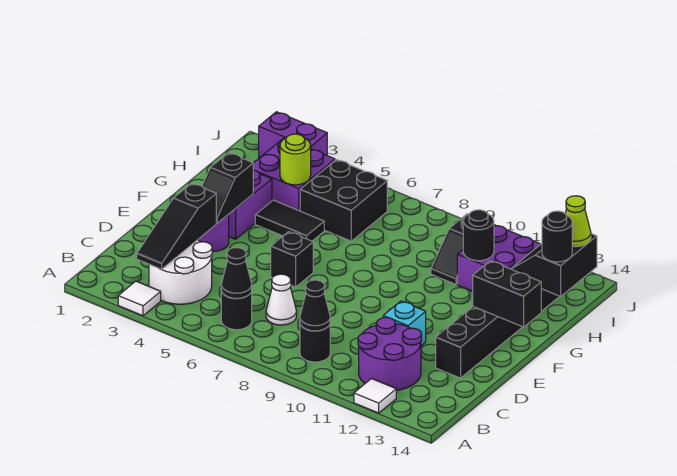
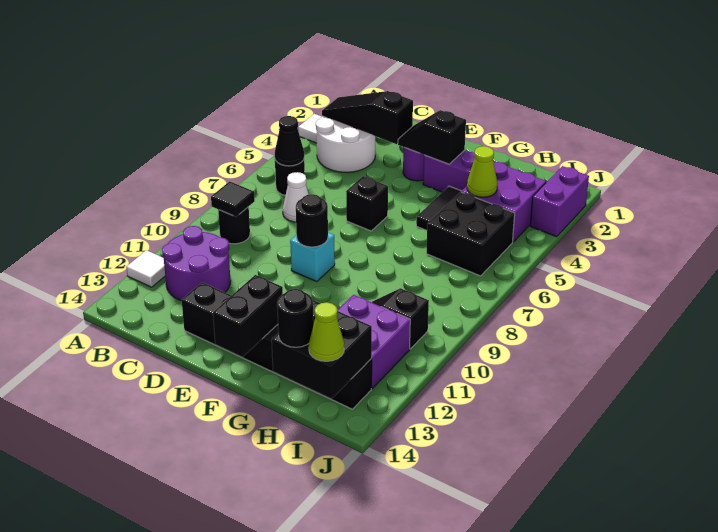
black cone B9 level 2 -> black tile B9 level 2
cyan brick D11 level 1 -> cyan brick E9 level 1
lime round brick H4 level 2 -> lime cone H4 level 2
black round brick H11 level 2 -> black round brick E9 level 2
black slope H13:I14 level 2 top 14 -> black brick H13:I14 level 2

